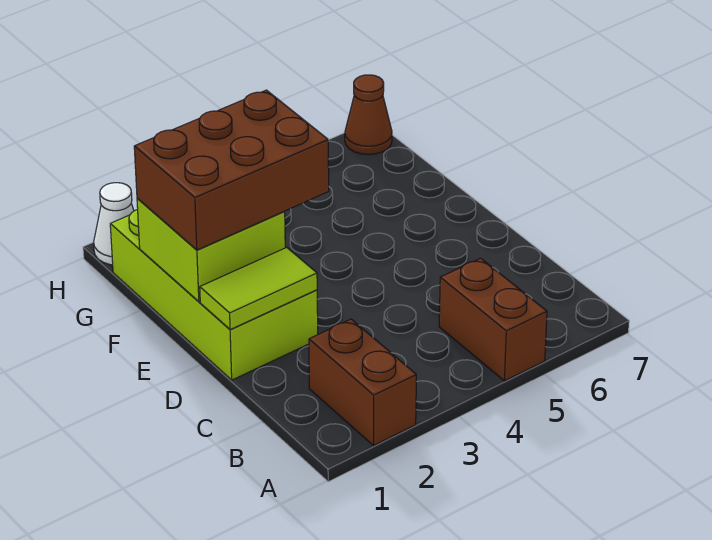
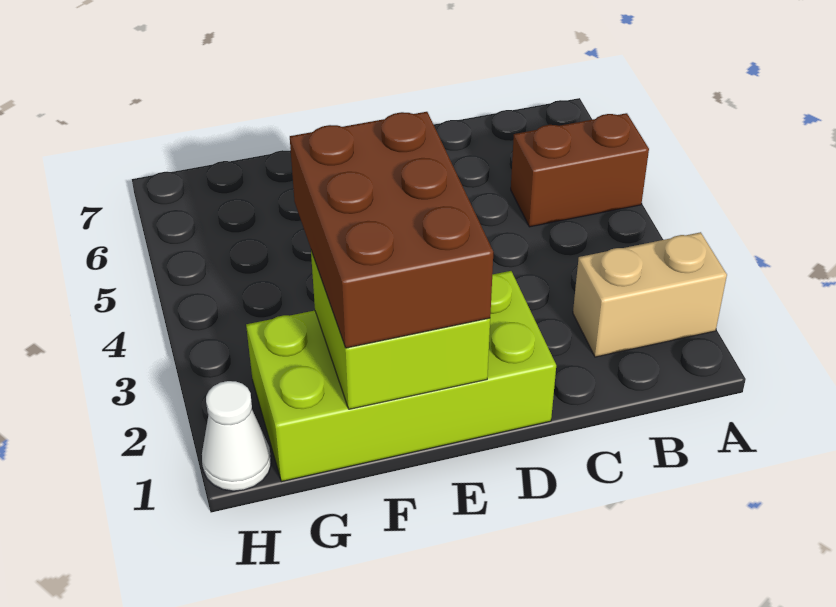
brown brick A2:B2 level 1 -> tan brick A2:B2 level 1
lime tile D1:D2 level 2 -> none
brown cone H7 level 1 -> none

